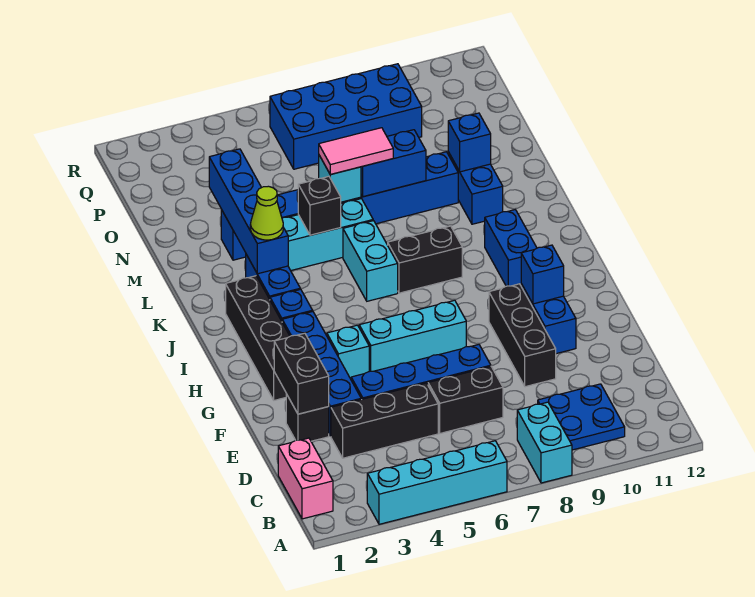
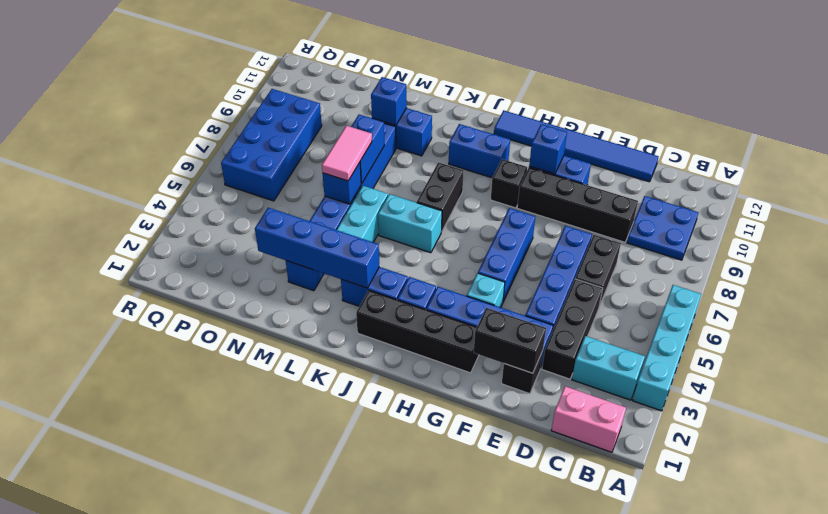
cyan brick A8:B8 level 1 -> cyan brick B3:C3 level 1
none -> blue tile D12:I12 level 1
black brick E9:G9 level 1 -> black brick D9:G9 level 1
cyan brick G5:G7 level 1 -> blue brick G5:G7 level 1
lime cone K3 level 3 -> none
black brick L5 level 2 -> black brick H9 level 1
cyan brick M6 level 2 -> blue brick M6 level 2

